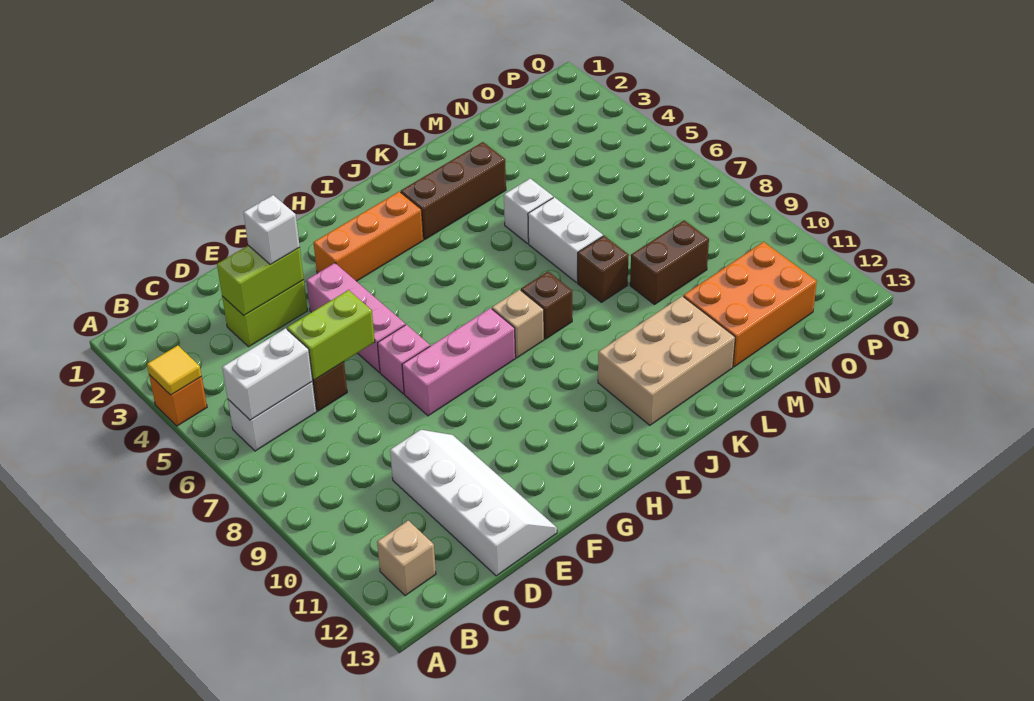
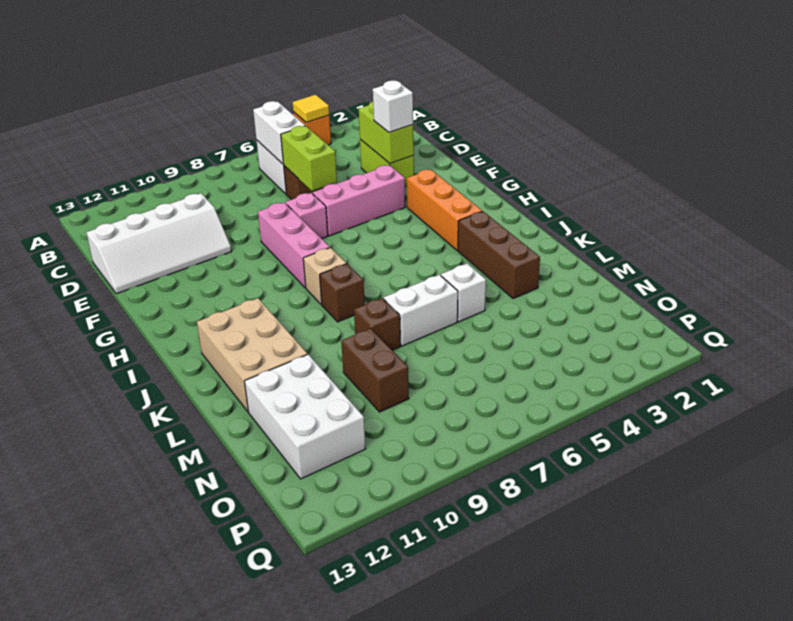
tan brick B12 level 1 -> none
orange brick M11:O12 level 1 -> white brick M11:O12 level 1

